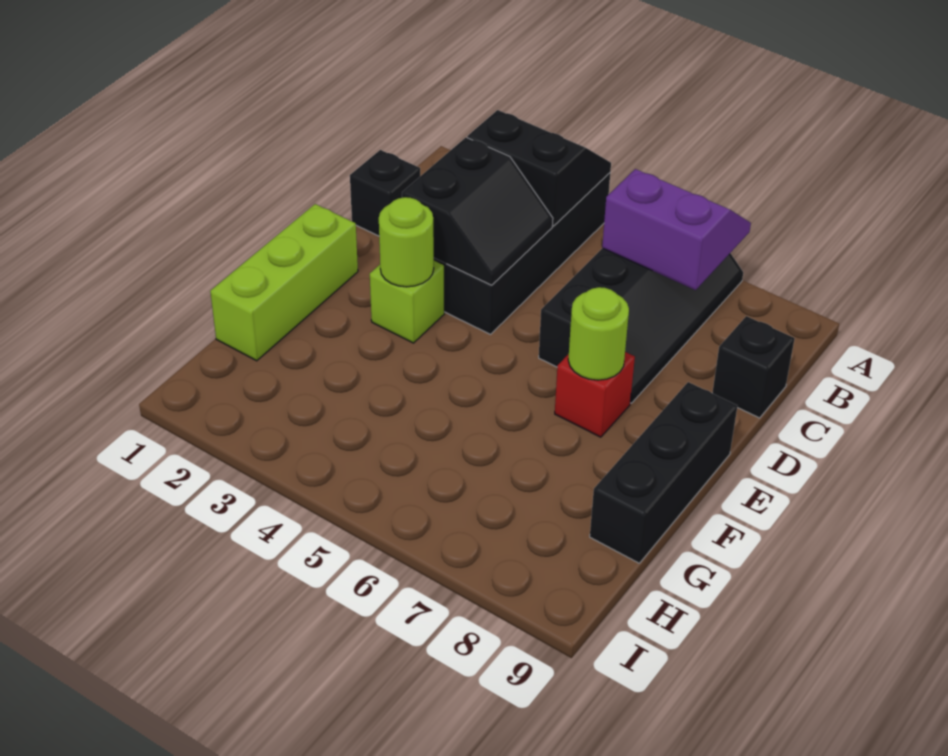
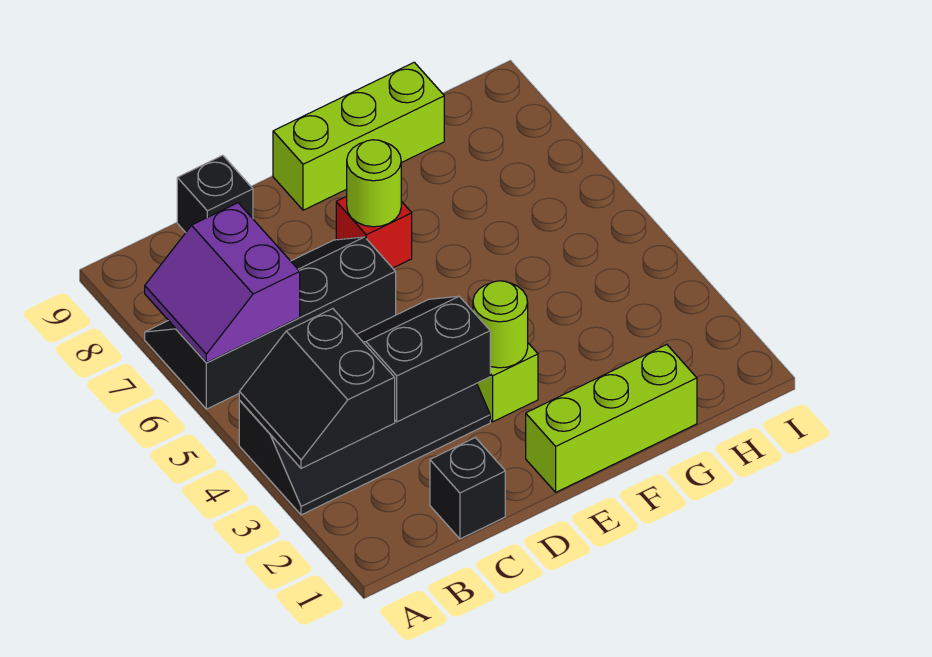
black brick E9:G9 level 1 -> lime brick E9:G9 level 1

